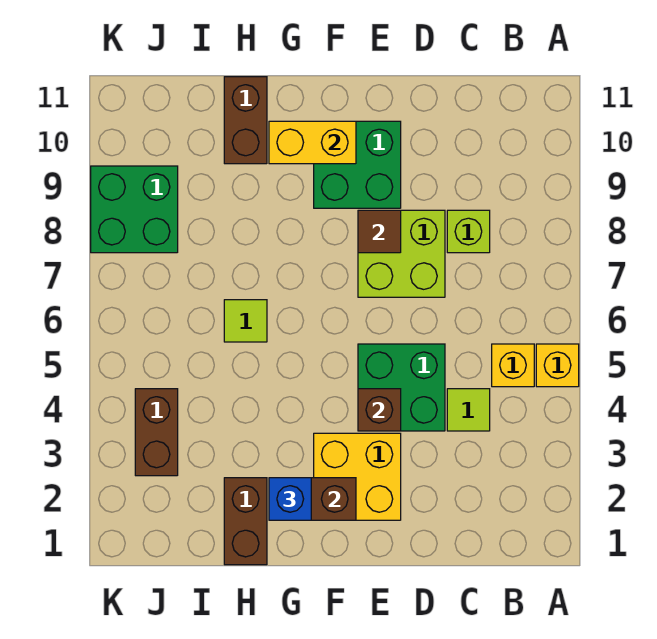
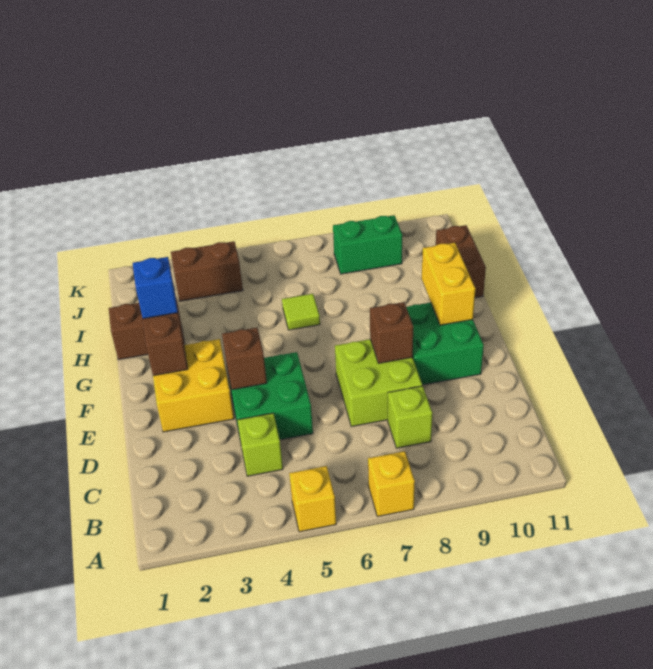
yellow brick B5 level 1 -> yellow brick A7 level 1
lime tile C4 level 1 -> lime brick C4 level 1
brown tile E8 level 2 -> brown brick E8 level 2
brown brick H10:H11 level 1 -> brown brick H11:I11 level 1
green brick J8:K9 level 1 -> green brick J8:J9 level 1

